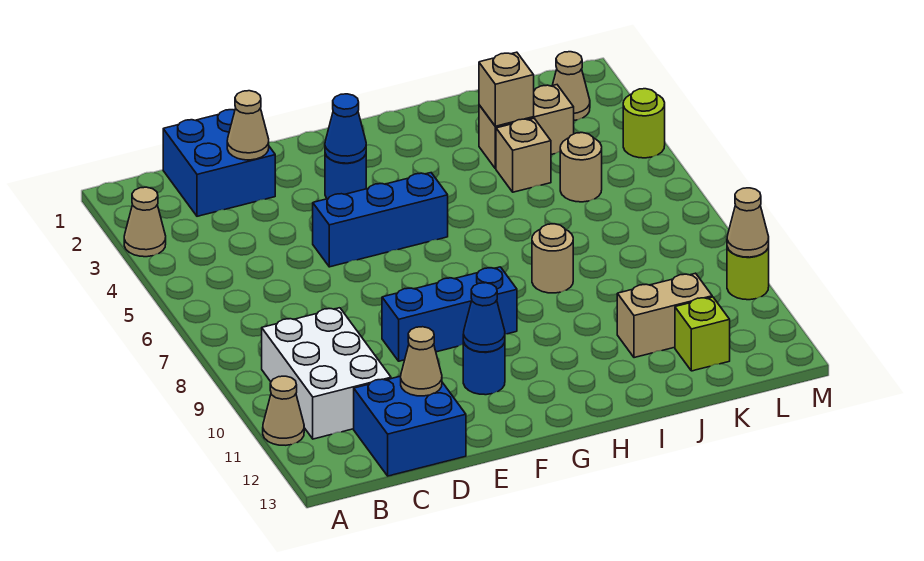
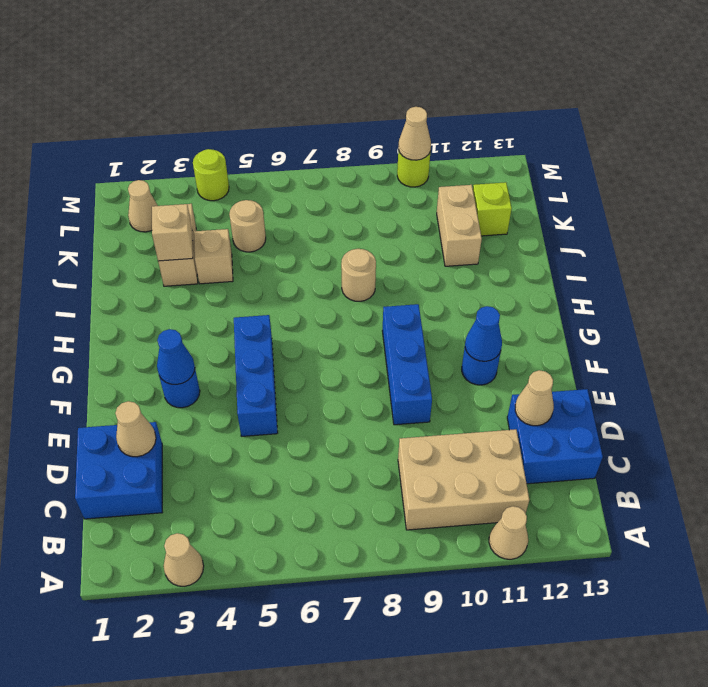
white brick B9:C11 level 1 -> tan brick B9:C11 level 1

